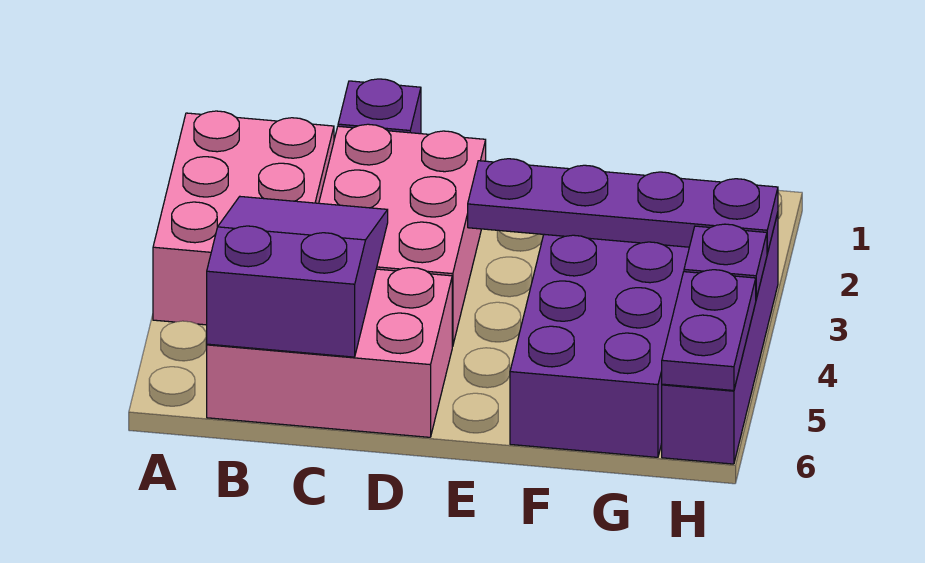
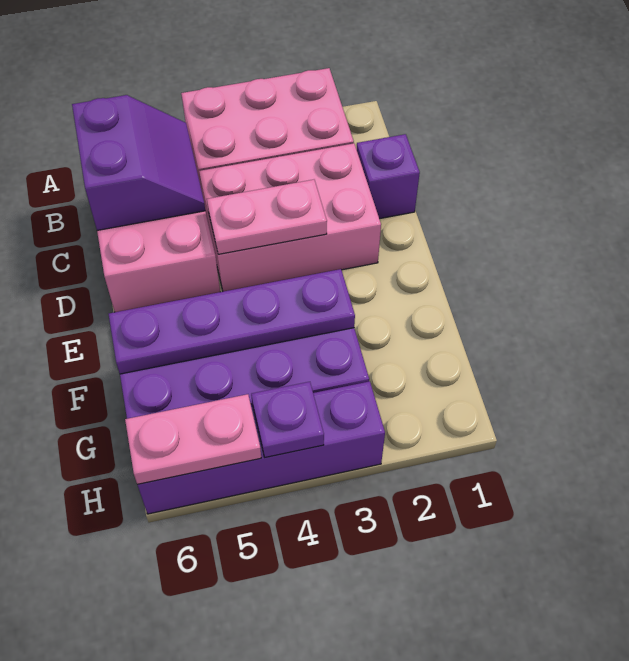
purple slope B4:C6 level 2 top 6 -> purple slope B5:C6 level 2 top 6
none -> pink plate D3:D4 level 2
purple plate E3:H3 level 2 -> purple plate F3:F6 level 2
purple plate H5:H6 level 2 -> pink plate H5:H6 level 2

